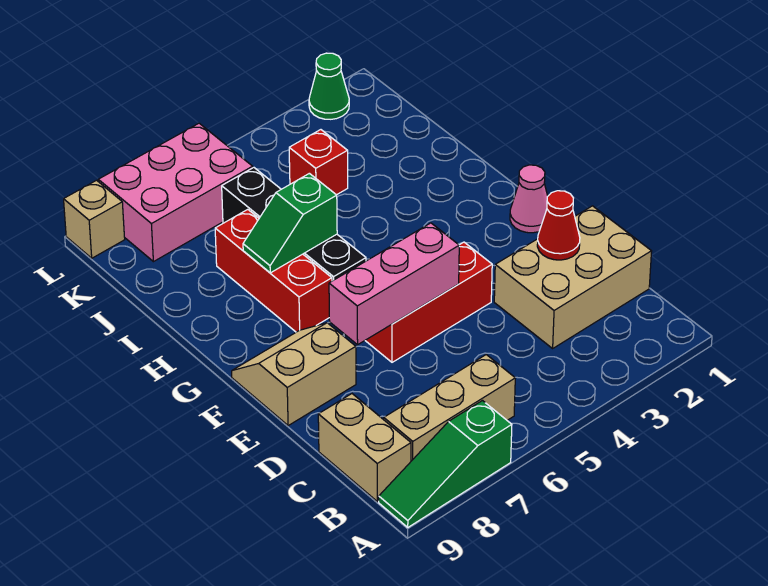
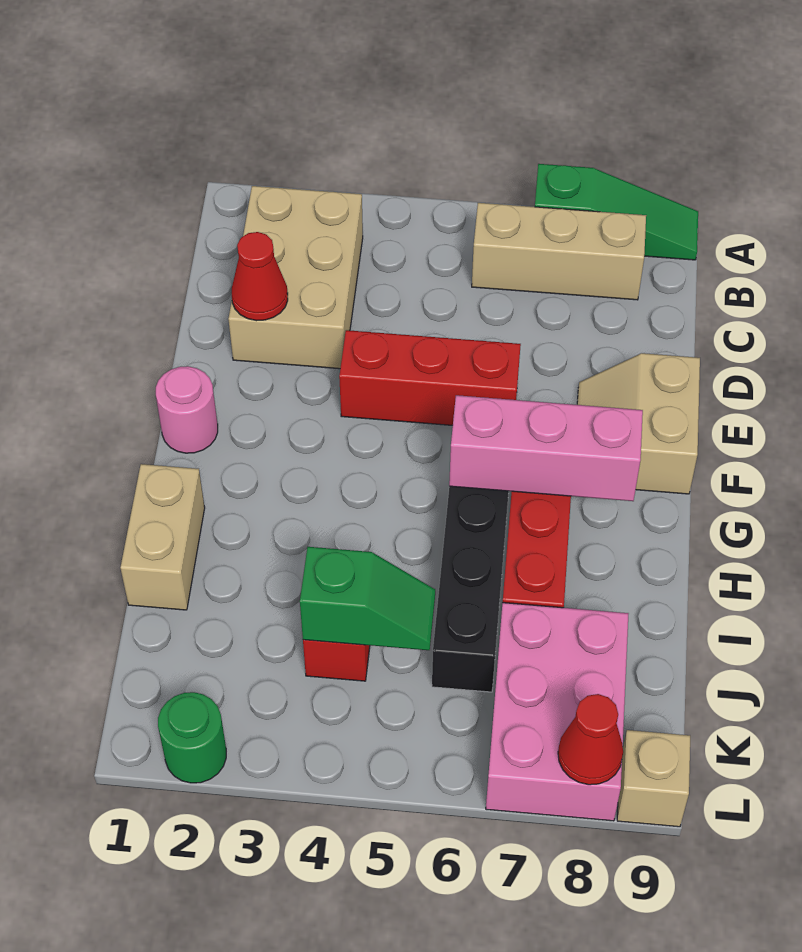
tan brick B9:C9 level 1 -> tan brick H1:I1 level 1
tan brick C1:D3 level 1 -> tan brick B2:D3 level 1
pink brick E5:E7 level 2 -> pink brick G6:G8 level 2
tan slope E8:F9 level 1 top E -> tan slope E8:F9 level 1 top 9
pink cone F1 level 1 -> pink round brick F1 level 1
green slope H6:H7 level 2 top 6 -> green slope J4:J5 level 2 top 4
pink brick K6:L8 level 1 -> pink brick J7:L8 level 1
green cone L2 level 1 -> green round brick L2 level 1
none -> red cone L8 level 2

